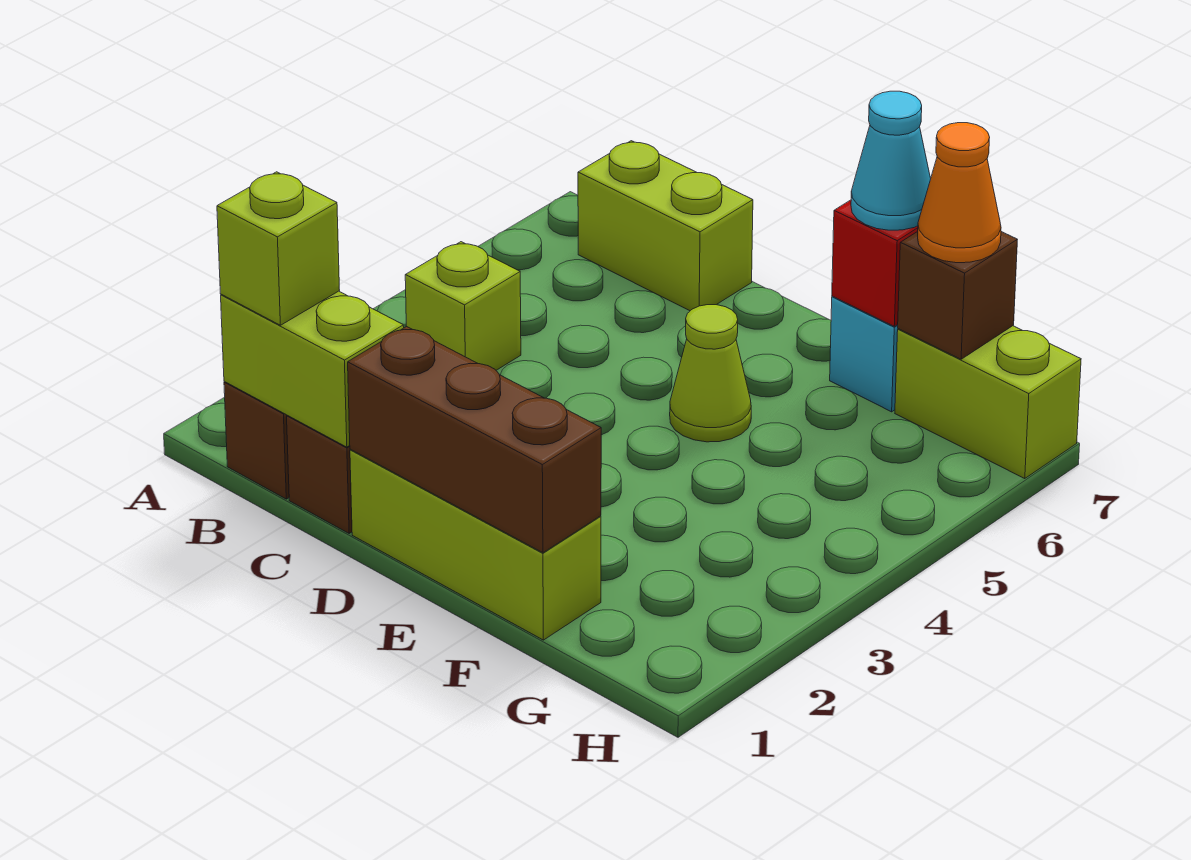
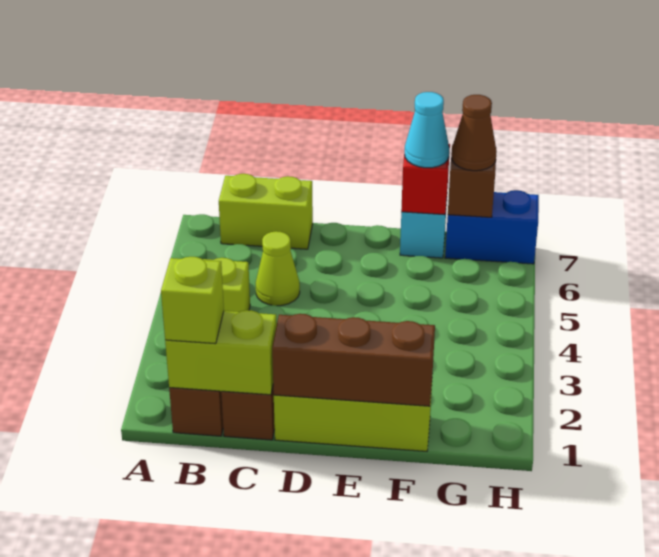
lime cone E5 level 1 -> lime cone C5 level 1
lime brick G7:H7 level 1 -> blue brick G7:H7 level 1
orange cone G7 level 3 -> brown cone G7 level 3

